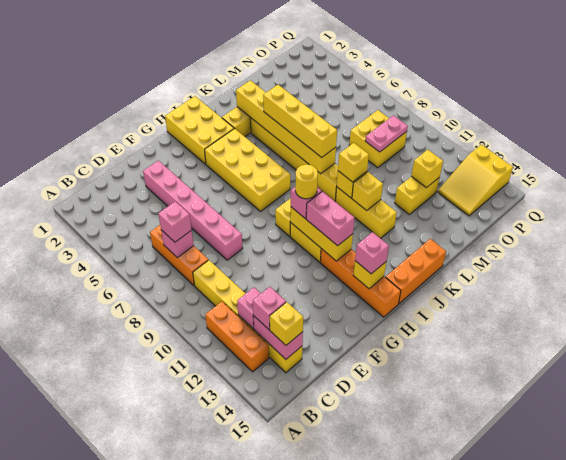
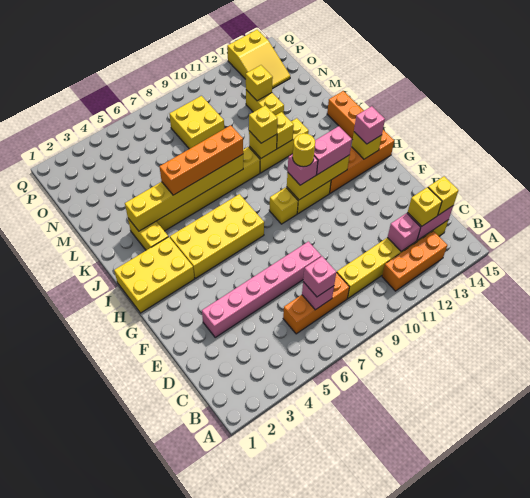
pink brick C13 level 3 -> yellow brick C13 level 3
yellow brick K5:K8 level 3 -> orange brick K5:K8 level 3
pink plate N9:O9 level 2 -> none

